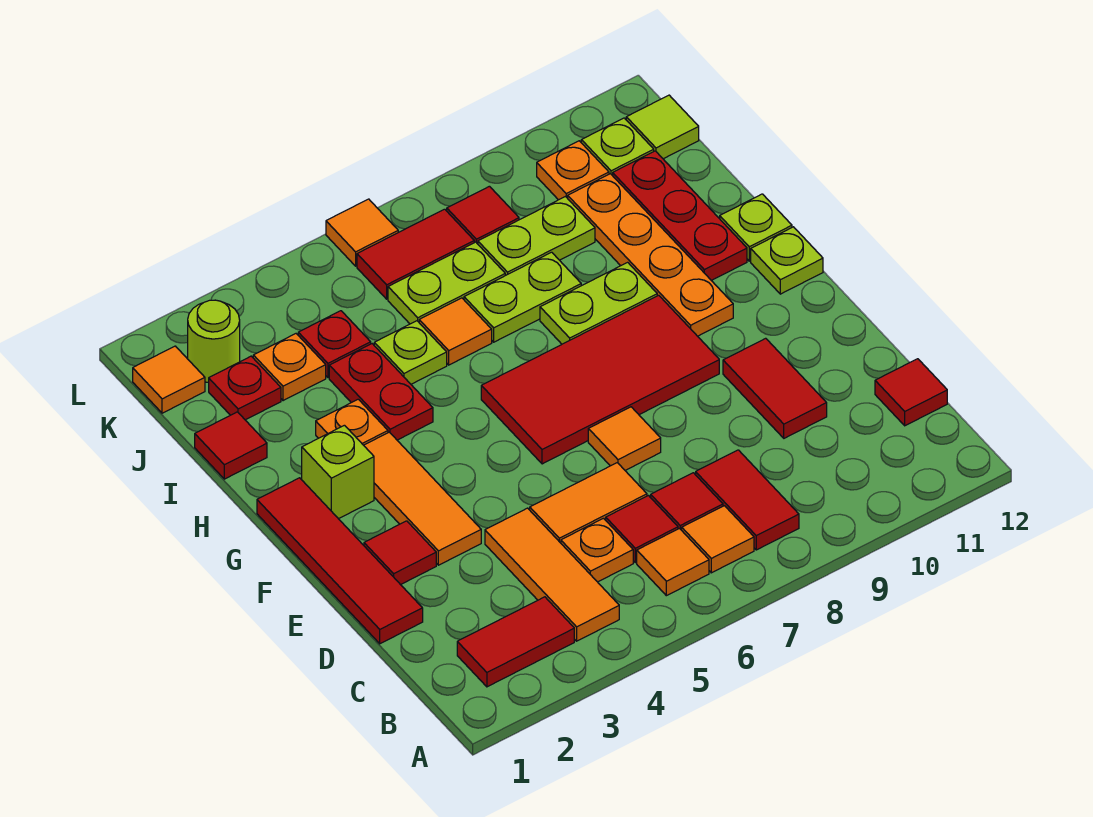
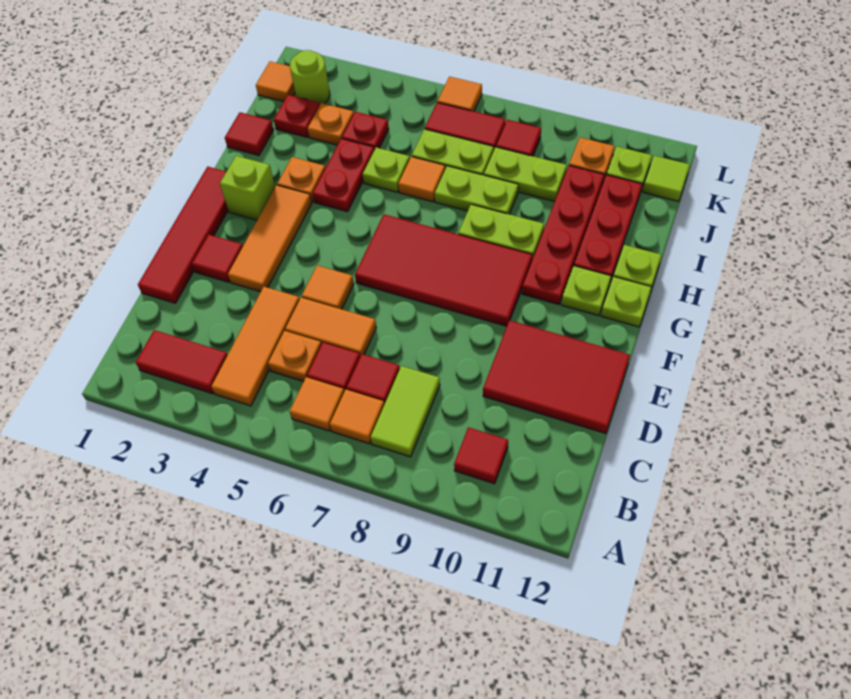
red tile B8:C8 level 1 -> lime tile B8:C8 level 1
red tile C12 level 1 -> red tile B10 level 1
red tile D10:E10 level 1 -> red tile D10:E12 level 1
orange tile E7 level 1 -> orange tile E5 level 1
orange plate G10:J10 level 1 -> red plate G10:J10 level 1
none -> lime plate G11 level 1

